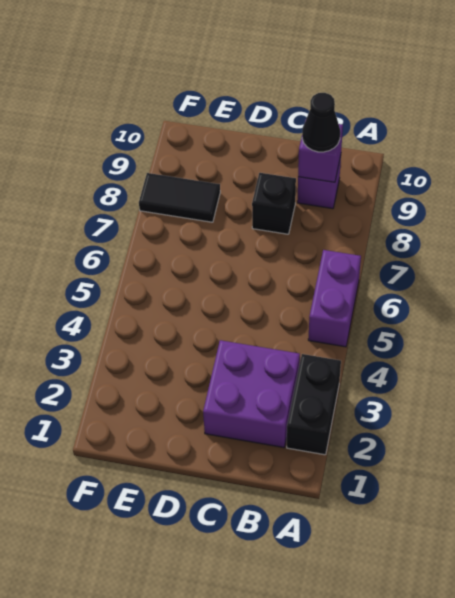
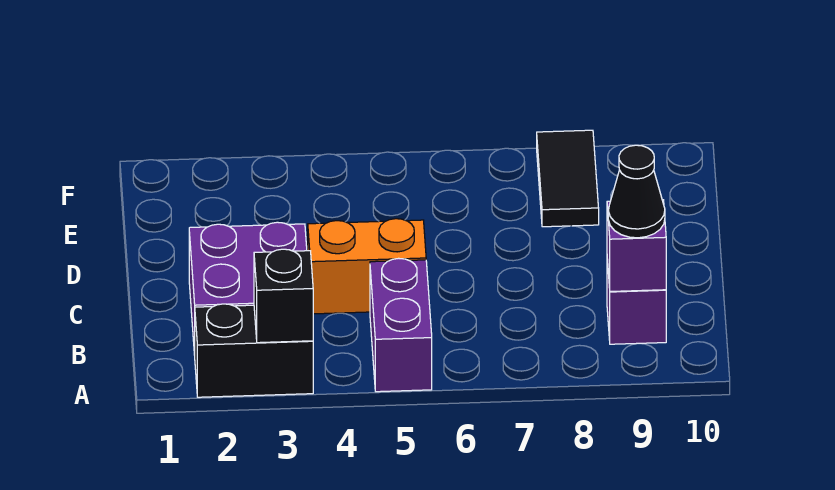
purple brick A5:A6 level 1 -> purple brick A5:B5 level 1
none -> orange brick C4:C5 level 1
black brick C8 level 1 -> black brick A3 level 2

